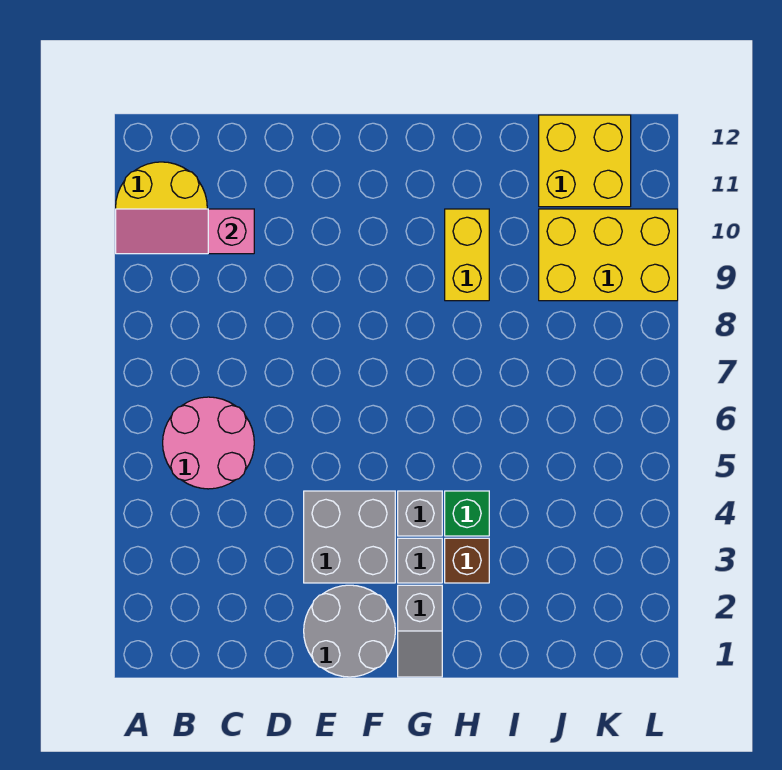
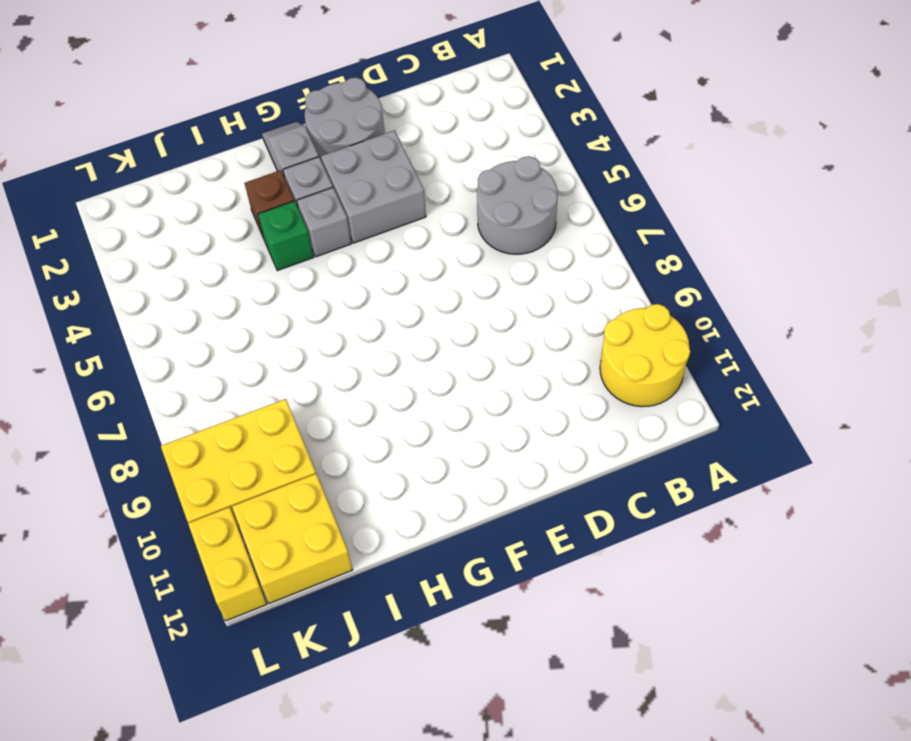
pink slope A10:C10 level 2 top C -> none
pink round brick B5:C6 level 1 -> grey round brick B5:C6 level 1
yellow brick H9:H10 level 1 -> yellow brick L11:L12 level 1

